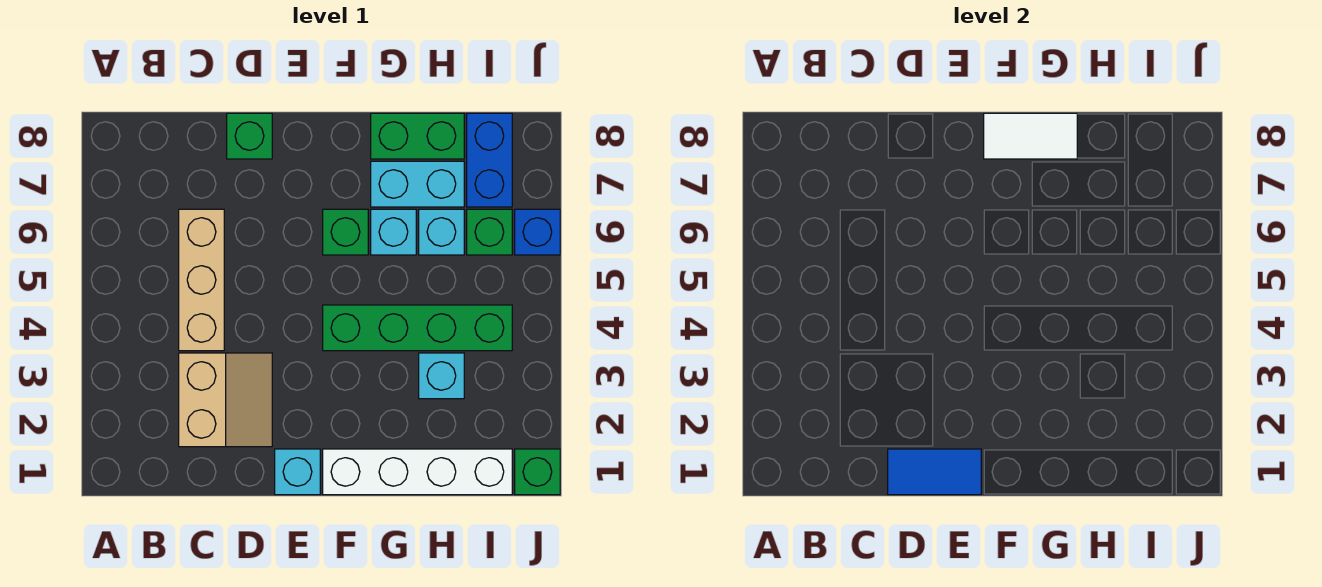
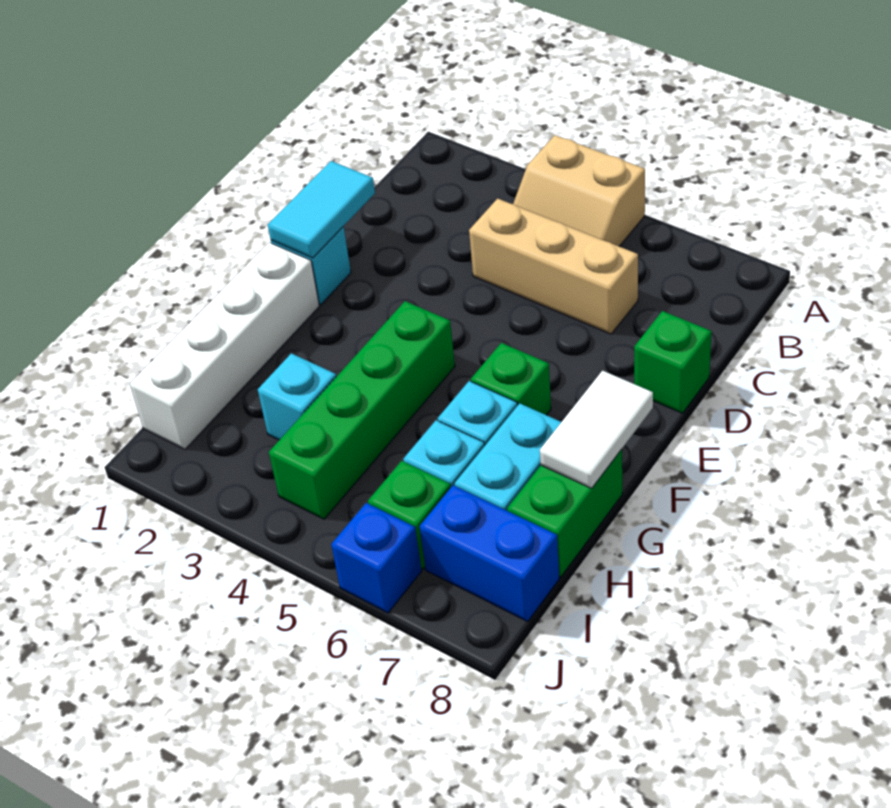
tan slope C2:D3 level 1 top C -> tan slope A4:B5 level 1 top A
blue tile D1:E1 level 2 -> cyan tile D1:E1 level 2
green brick J1 level 1 -> none

